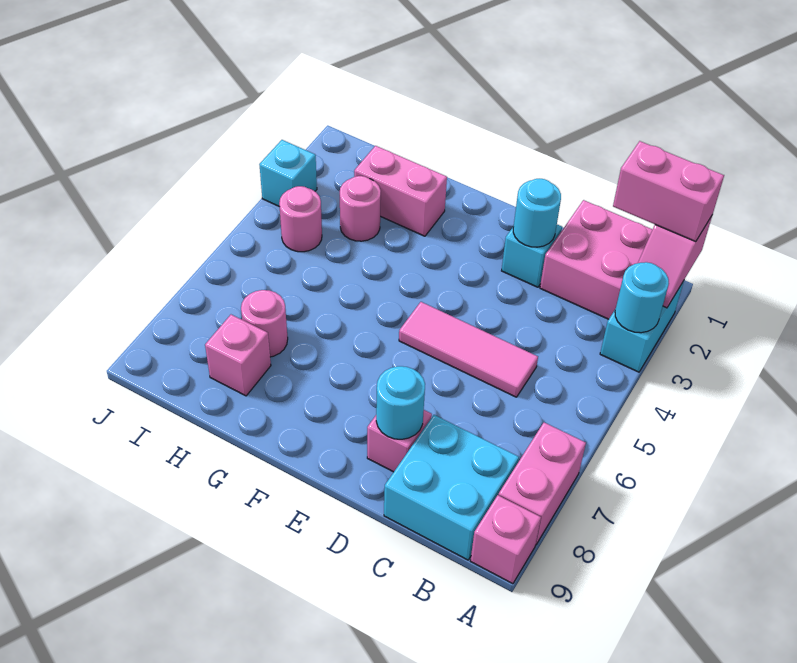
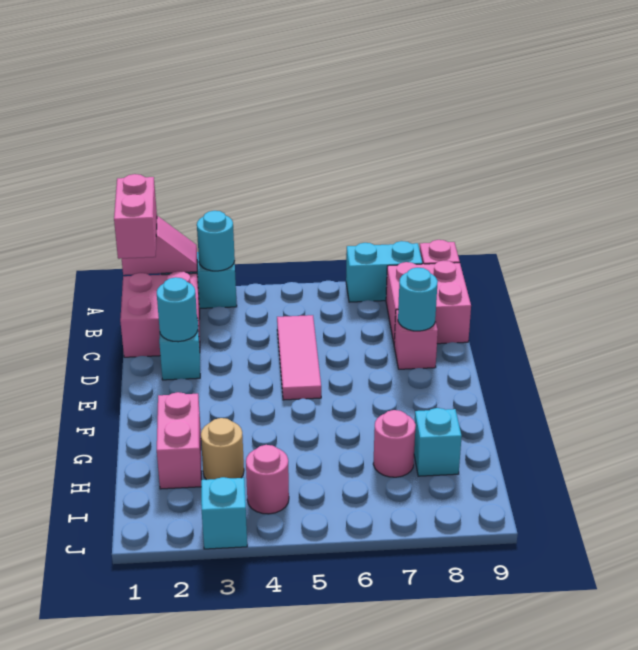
pink brick A7:A8 level 1 -> cyan brick A7:A8 level 1
cyan brick B8:C9 level 1 -> pink brick B8:C9 level 1
pink round brick H3 level 1 -> tan round brick H3 level 1
pink brick H8 level 1 -> cyan brick H8 level 1

